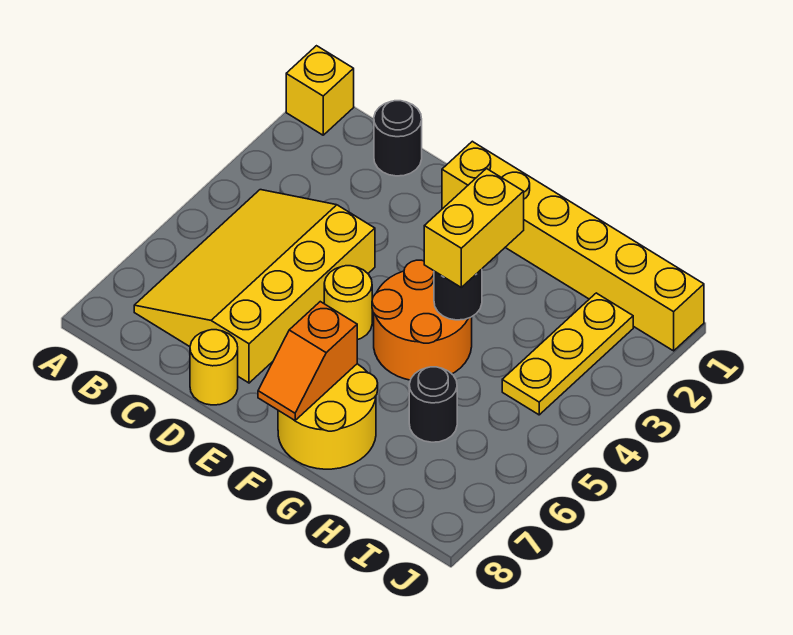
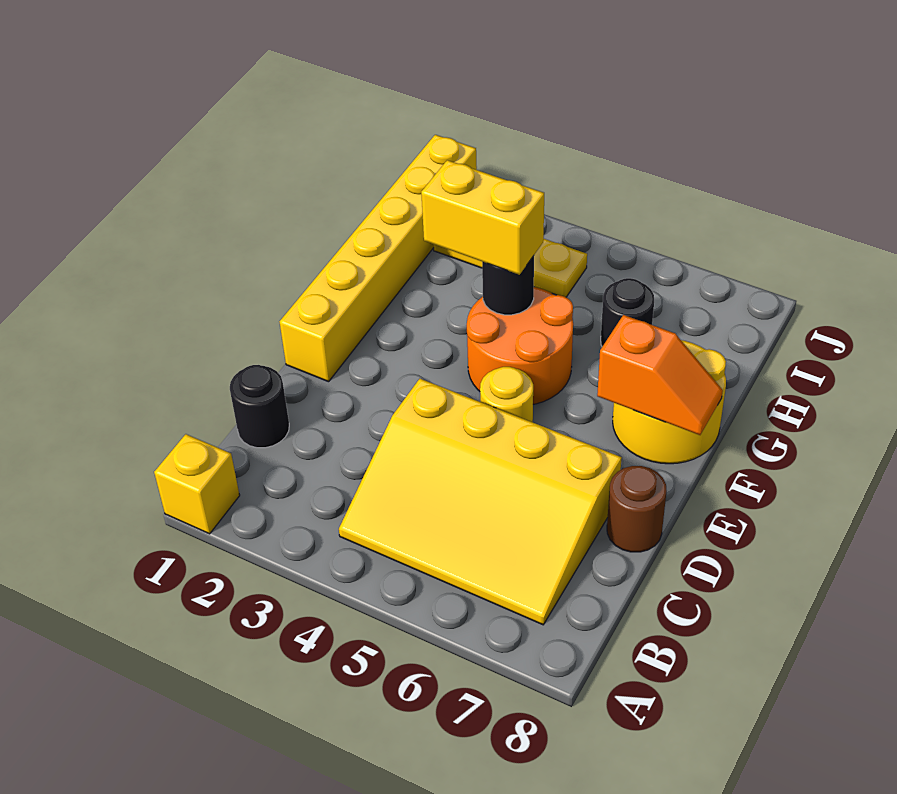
yellow round brick D8 level 1 -> brown round brick D8 level 1

